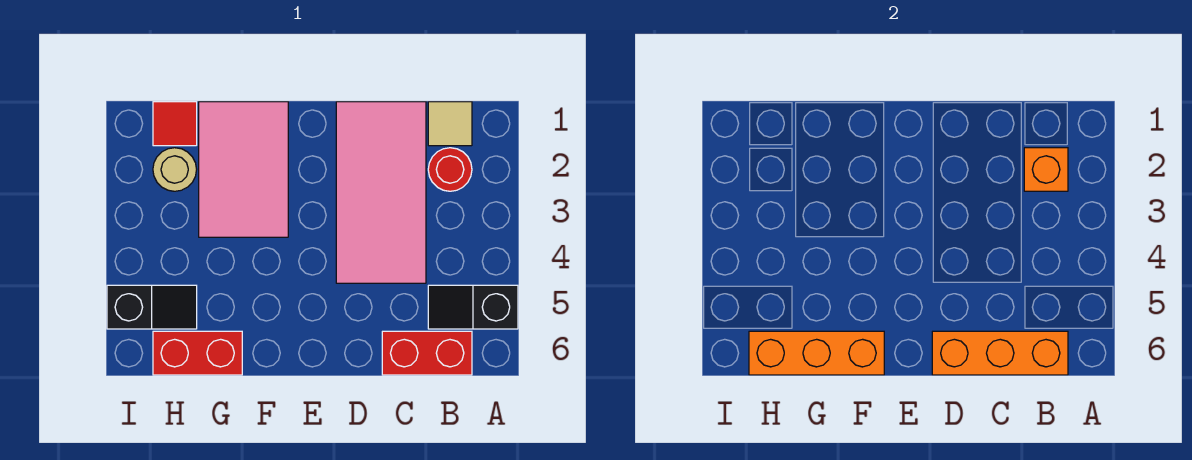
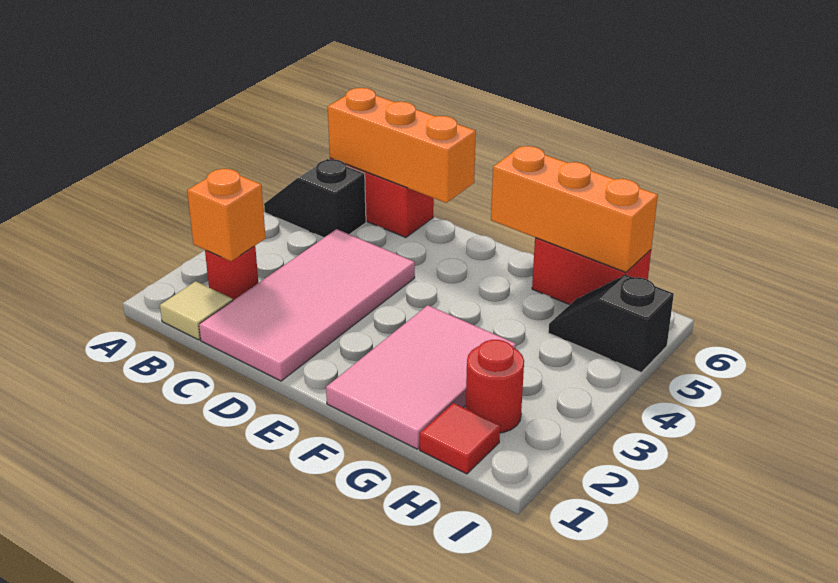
black slope A5:B5 level 1 top A -> black slope A5:B5 level 1 top B
tan round brick H2 level 1 -> red round brick H2 level 1

